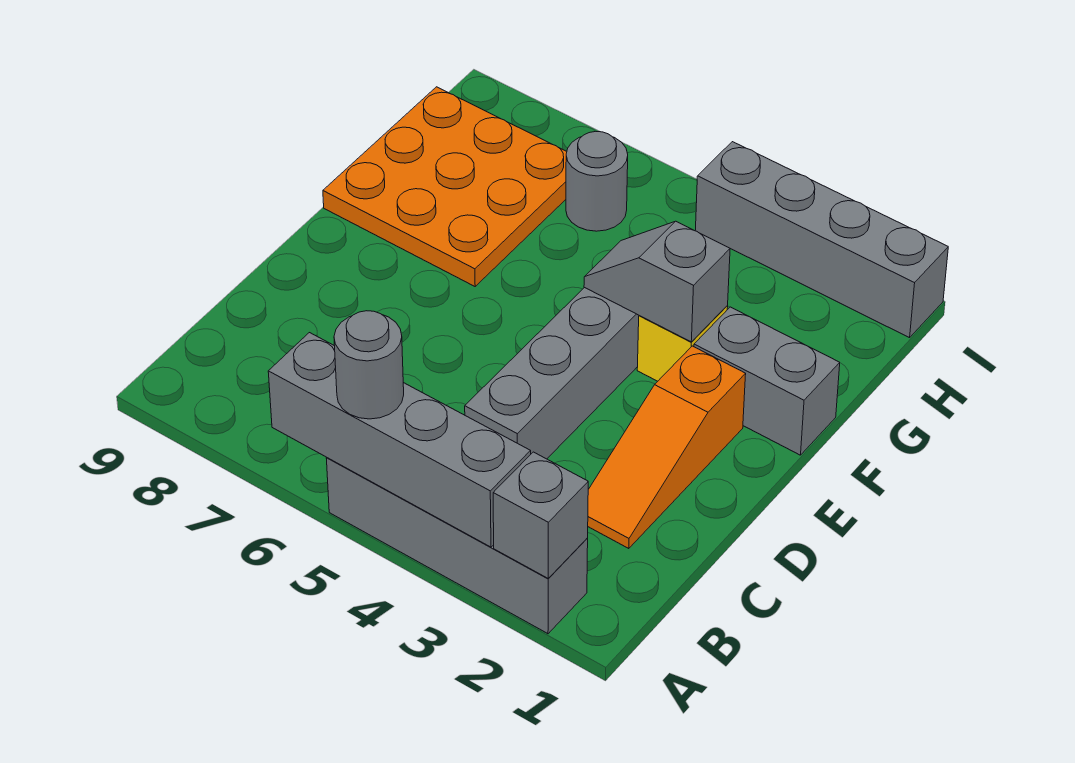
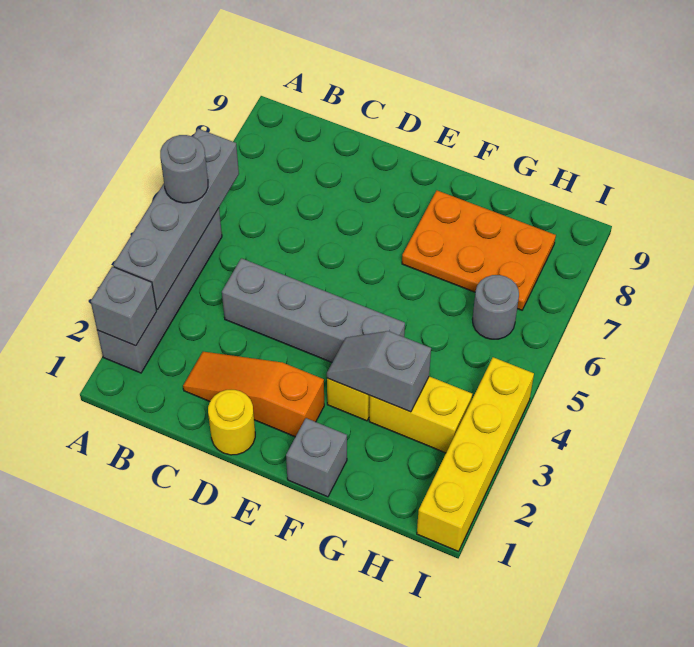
none -> yellow round brick D1 level 1
grey brick F1:F2 level 1 -> grey brick F1 level 1
grey slope F3:F4 level 2 top 3 -> grey slope F3:G3 level 2 top G
orange plate F7:H9 level 1 -> orange plate F7:H8 level 1
none -> yellow brick G3:H3 level 1
grey brick I1:I4 level 1 -> yellow brick I1:I4 level 1

